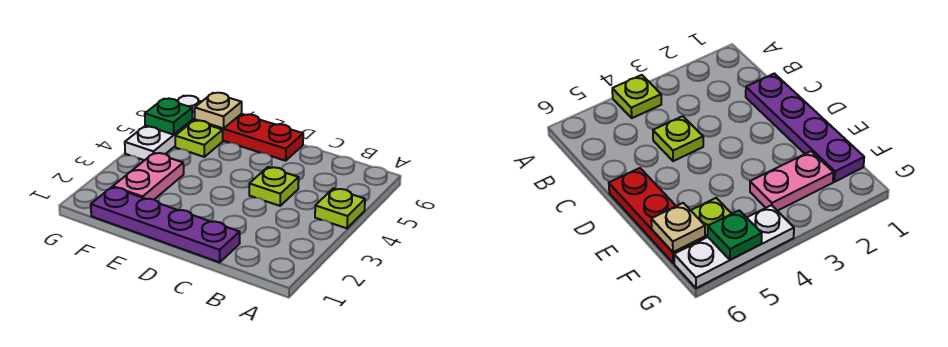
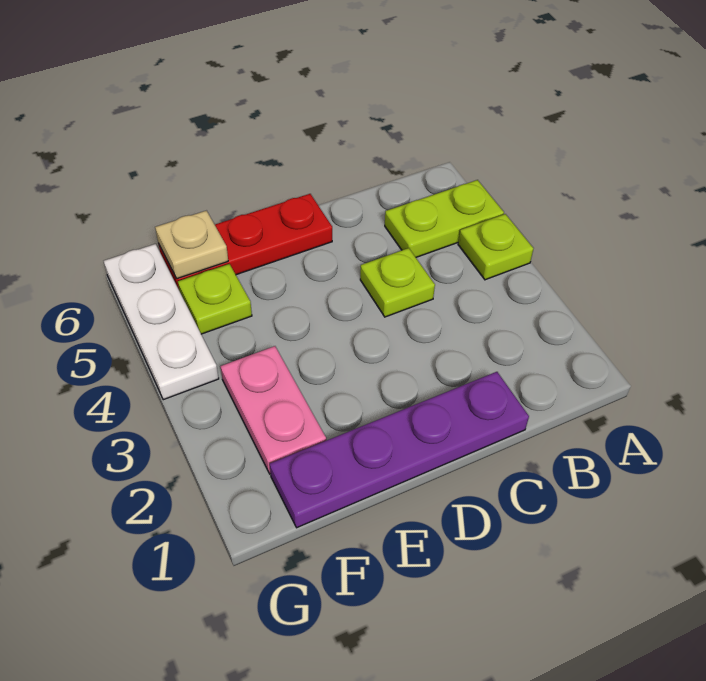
none -> lime plate A5:B5 level 1
green plate G5 level 2 -> none

